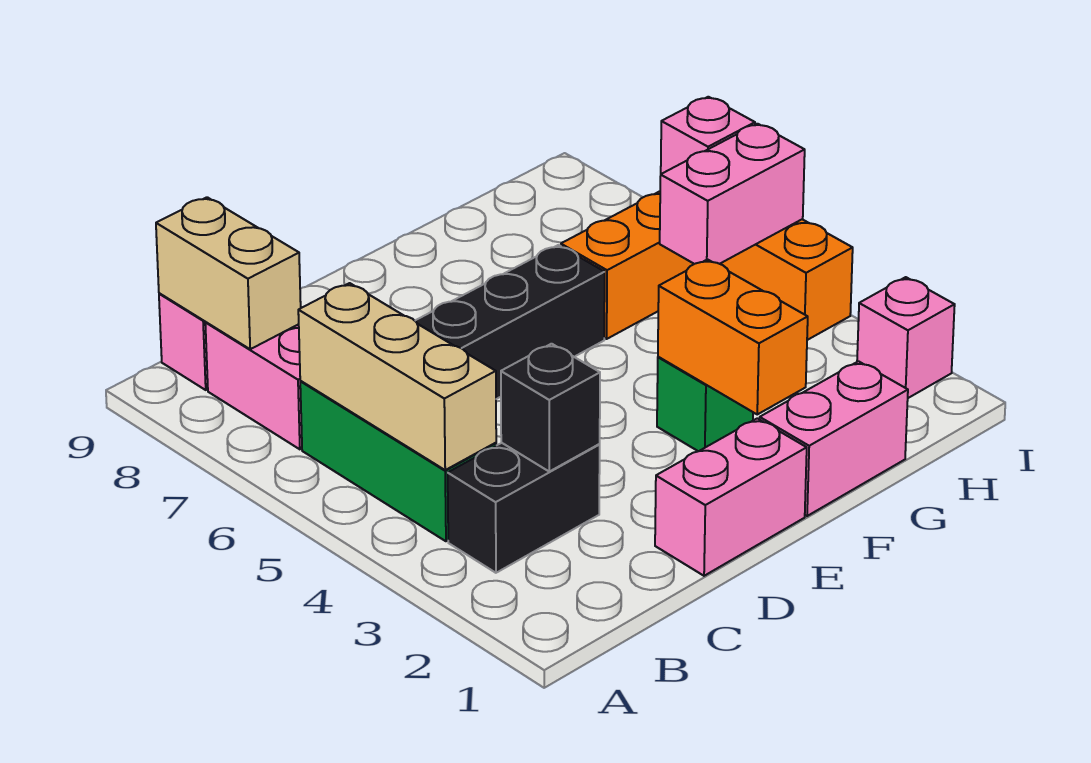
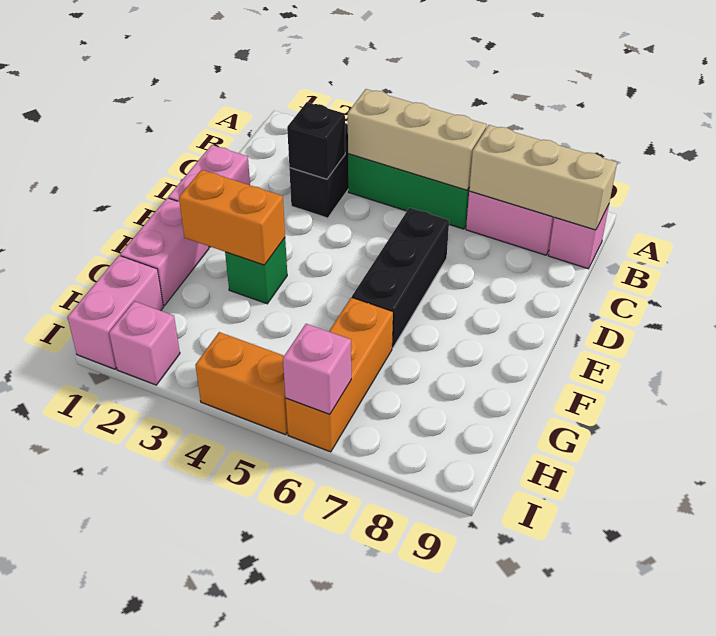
tan brick B8:B9 level 2 -> tan brick B7:B9 level 2
pink brick H5:I5 level 2 -> pink brick H1:I1 level 1

